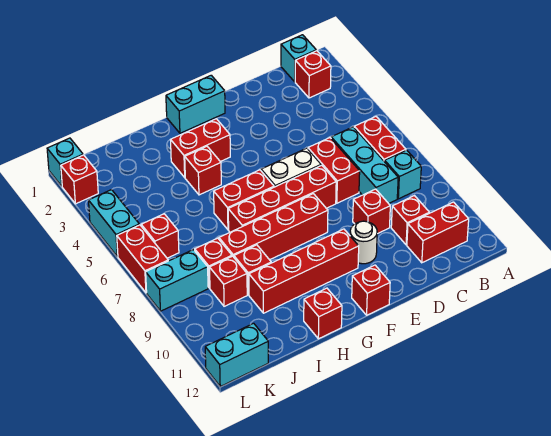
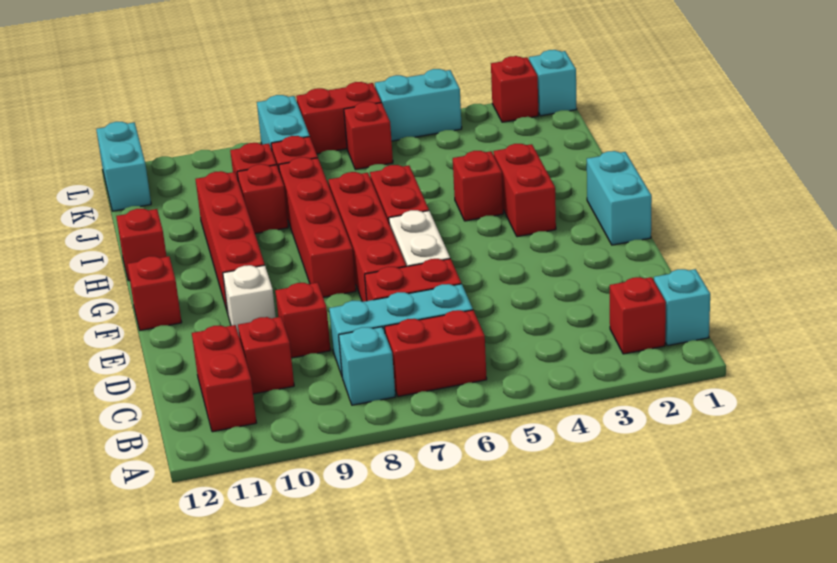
white round brick E10 level 1 -> white brick E10 level 1

